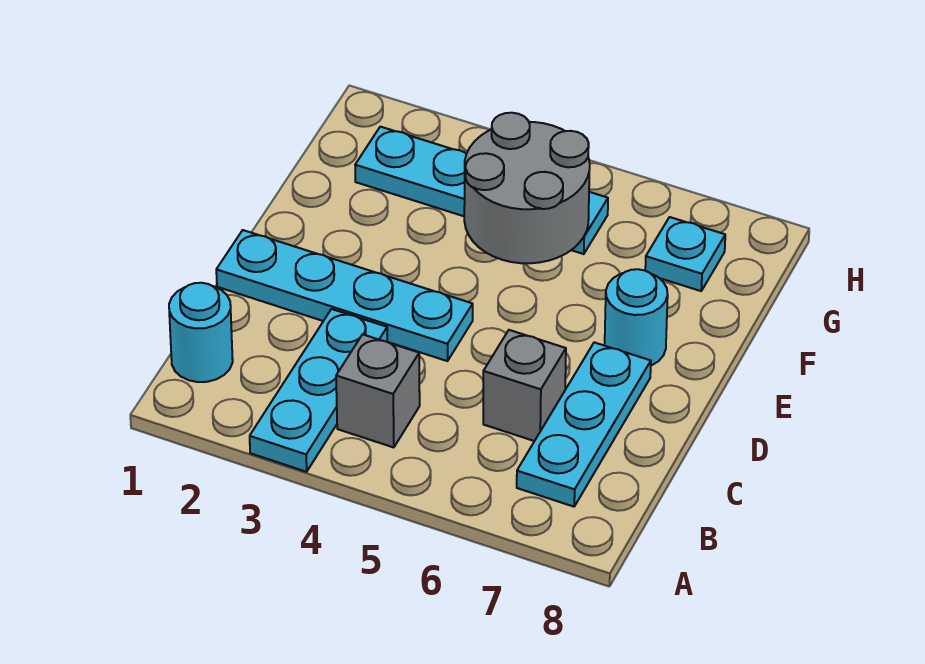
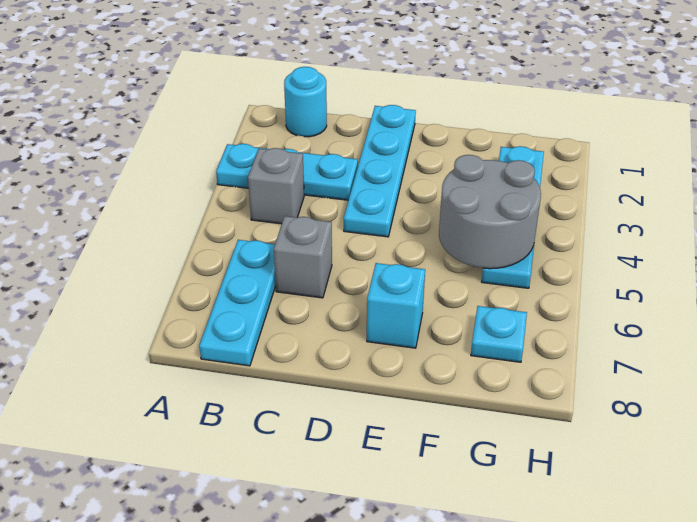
cyan plate B7:D7 level 1 -> cyan plate B6:B8 level 1
cyan round brick E7 level 1 -> cyan brick E7 level 1

